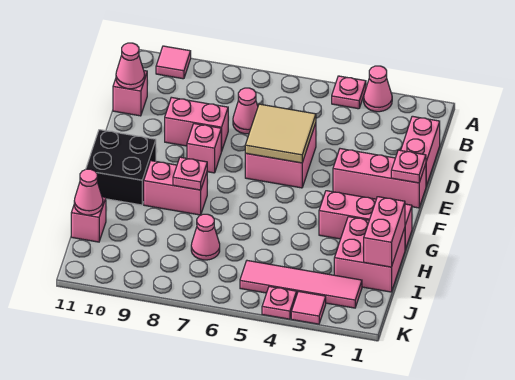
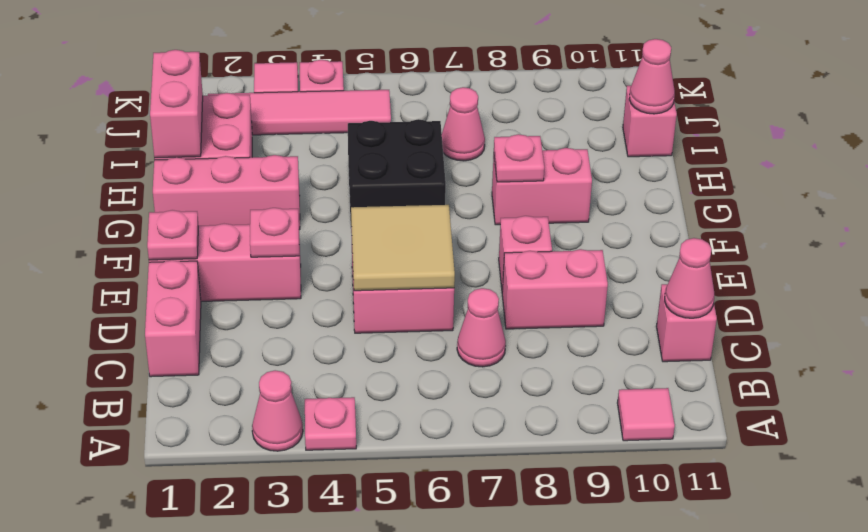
none -> pink plate E3 level 2
black brick F10:G11 level 1 -> black brick G5:H6 level 1

